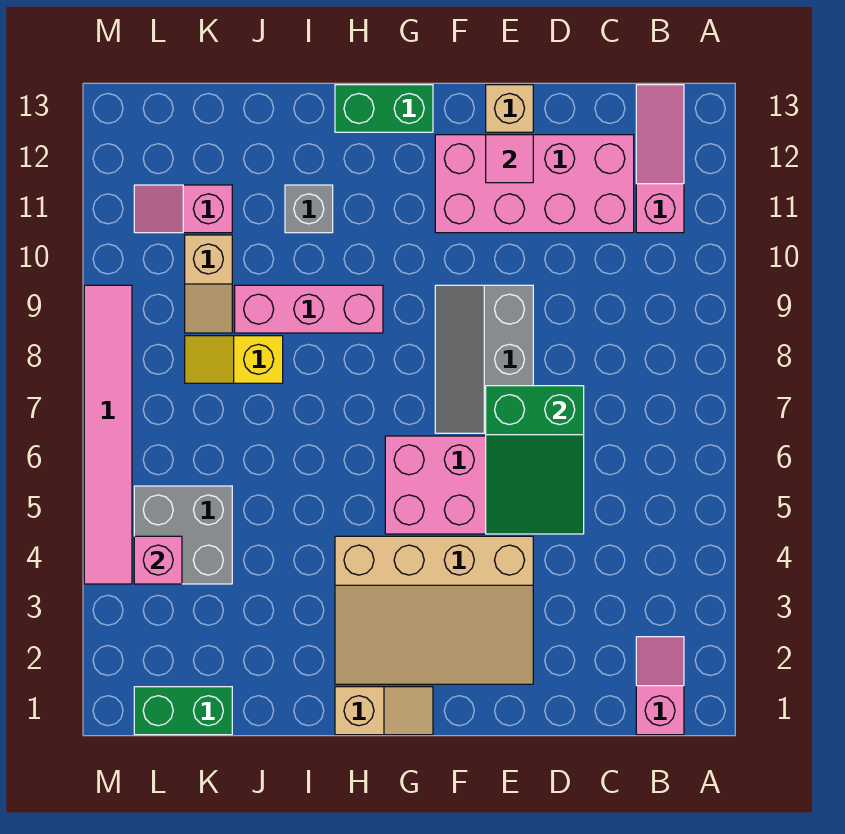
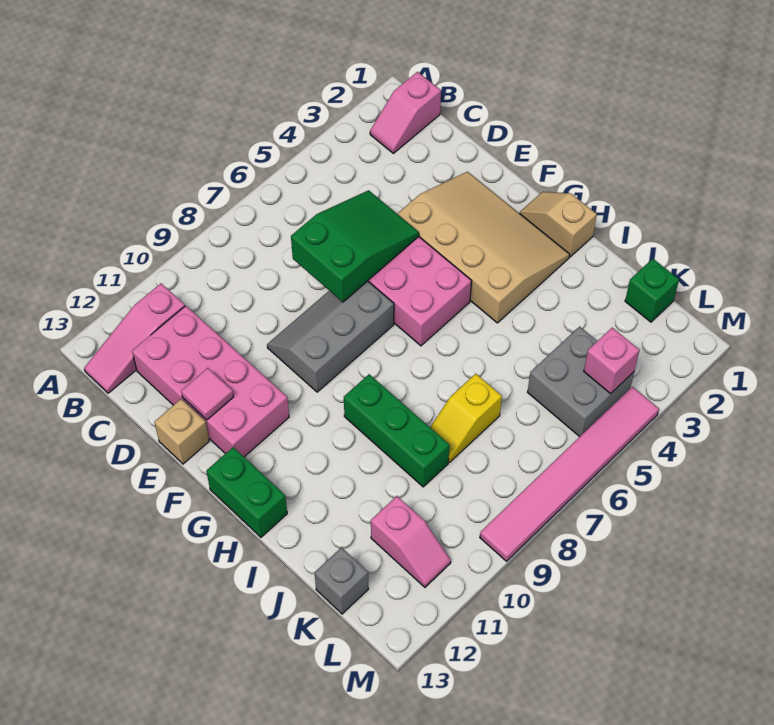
grey slope E7:F9 level 1 top E -> grey slope E7:F9 level 1 top F
pink brick H9:J9 level 1 -> green brick H9:J9 level 1
grey brick I11 level 1 -> grey brick K13 level 1
yellow slope J8:K8 level 1 top J -> yellow slope J7:J8 level 1 top 7
green brick K1:L1 level 1 -> green brick K1 level 1
tan slope K9:K10 level 1 top 10 -> none

